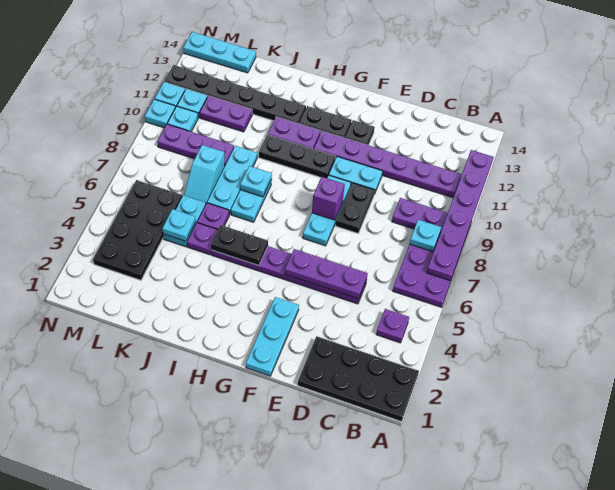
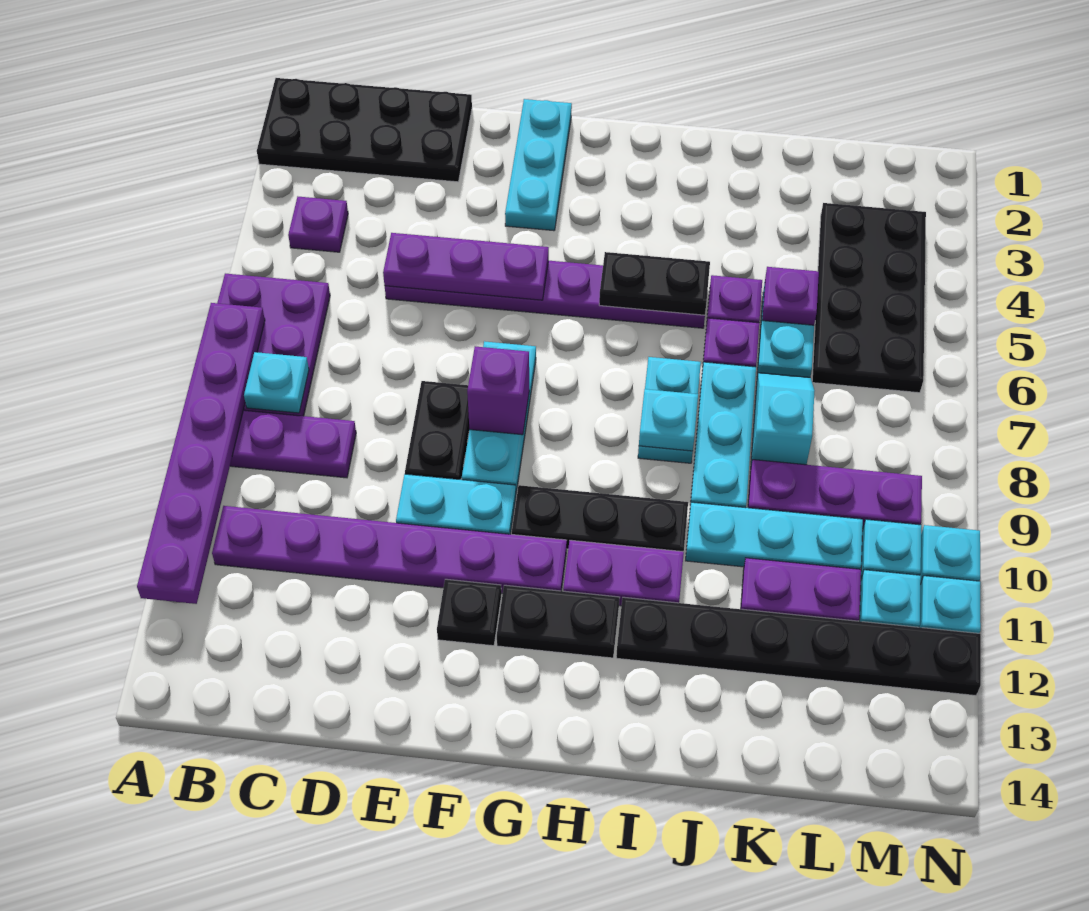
cyan plate K5 level 2 -> purple plate K5 level 2
cyan plate L14:N14 level 1 -> cyan plate J10:L10 level 1

